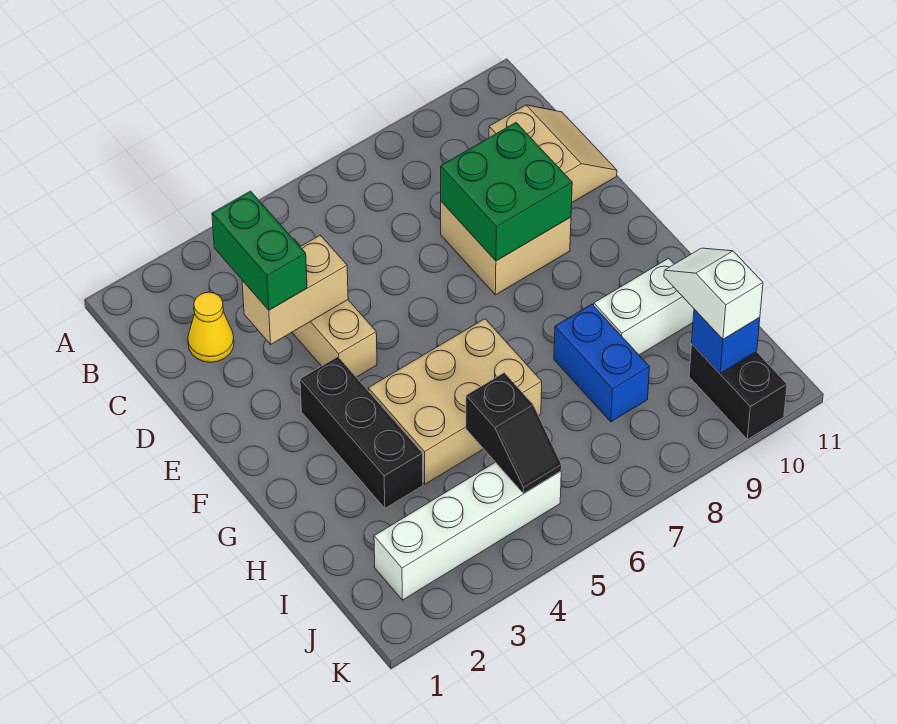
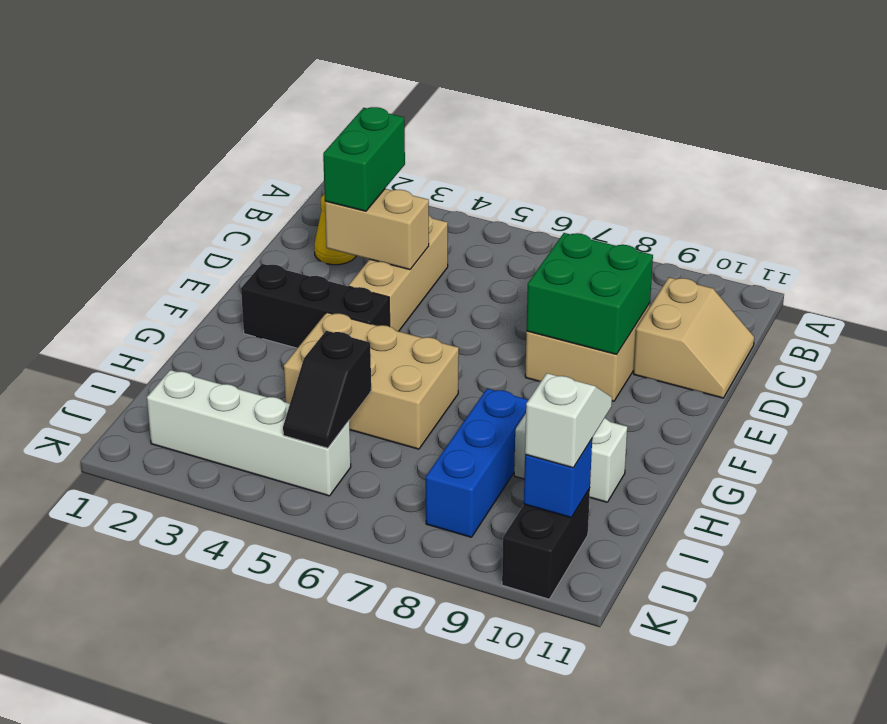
black brick F3:H3 level 1 -> black brick F2:F4 level 1
blue brick H8:I8 level 1 -> blue brick H8:J8 level 1

